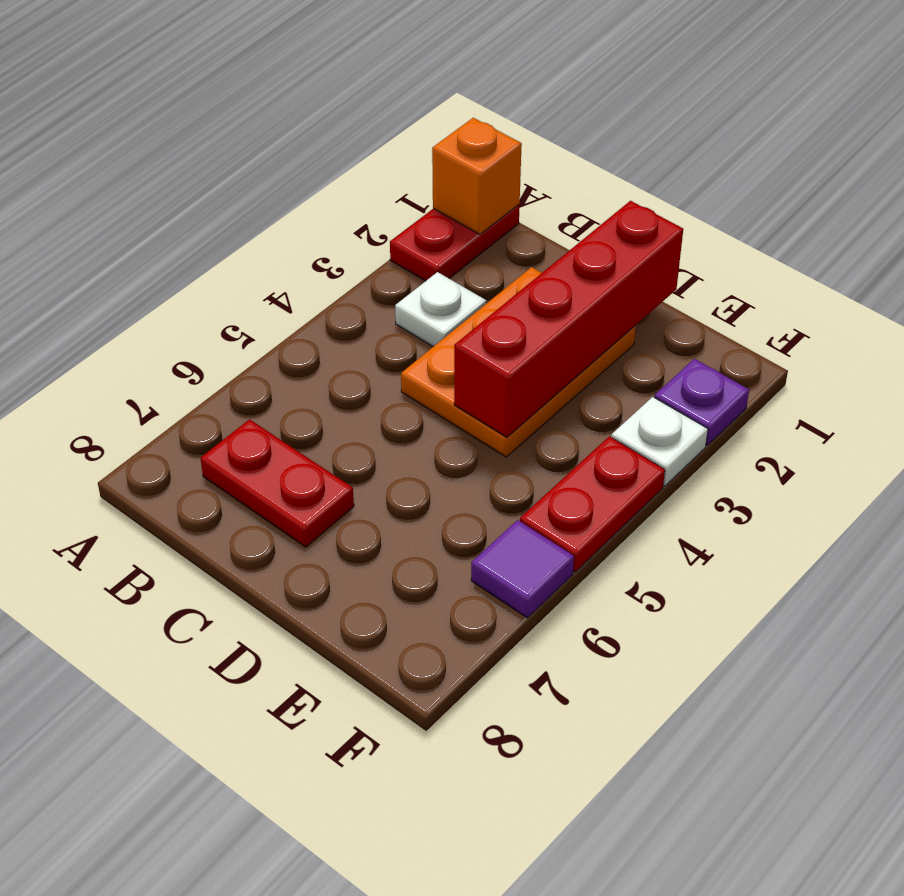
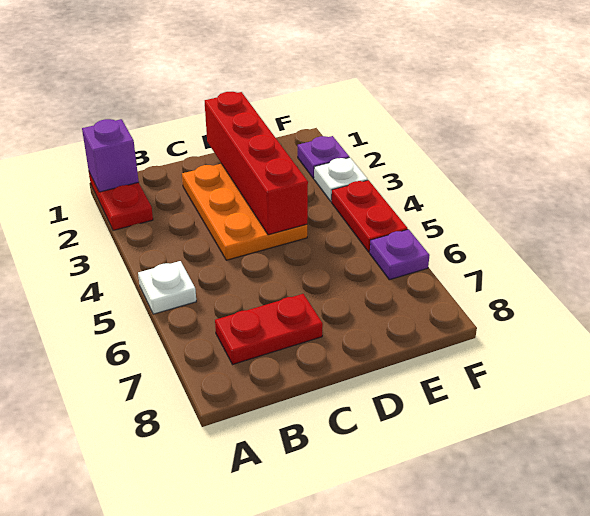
orange brick A1 level 2 -> purple brick A1 level 2
white plate B3 level 1 -> white plate A5 level 1
purple tile F6 level 1 -> purple plate F6 level 1

